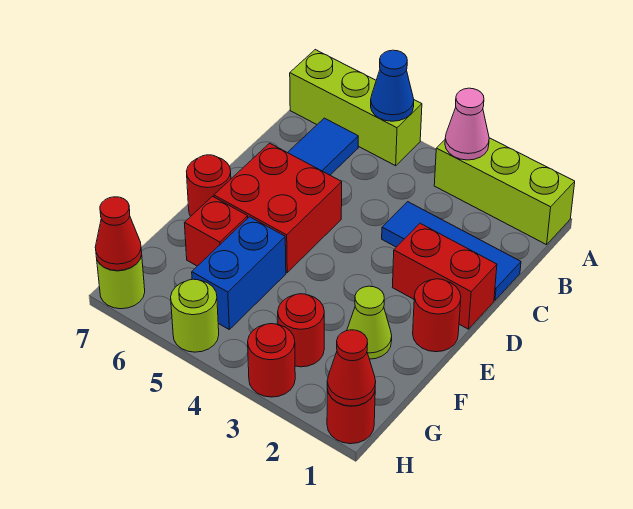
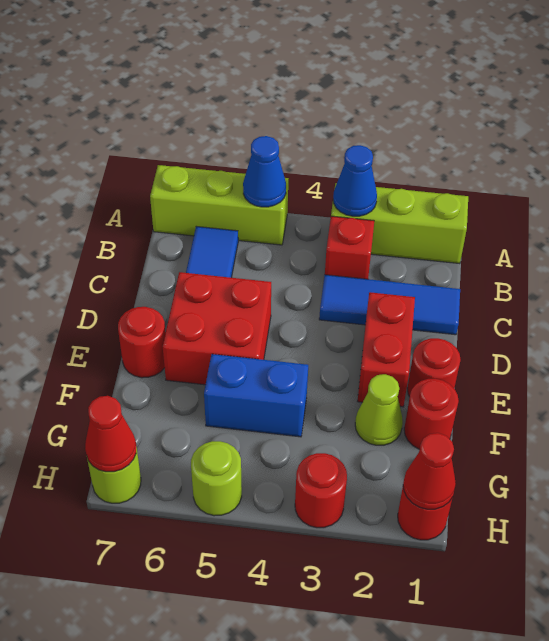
pink cone A3 level 2 -> blue cone A3 level 2
red brick D1:D2 level 1 -> red brick D2:E2 level 1
blue brick F5:G5 level 1 -> blue brick F4:F5 level 1
red brick F6 level 1 -> red brick B3 level 1
red round brick G3 level 1 -> red round brick F1 level 1

